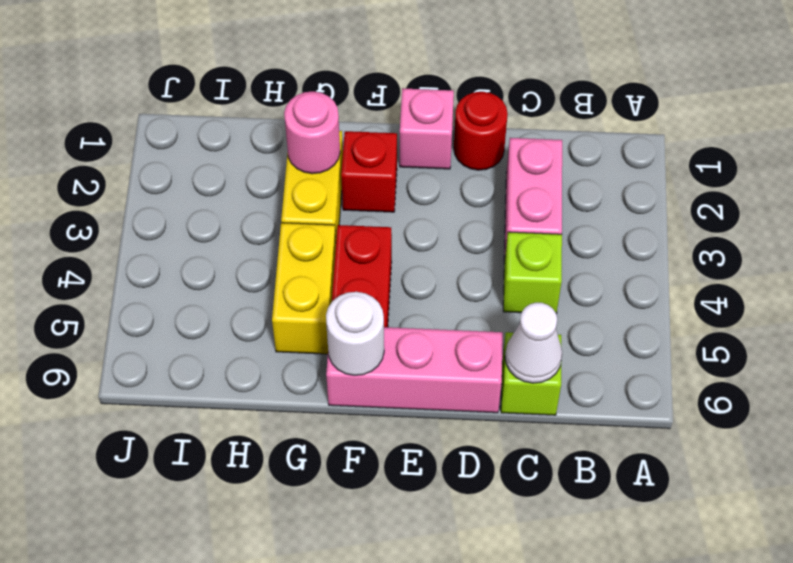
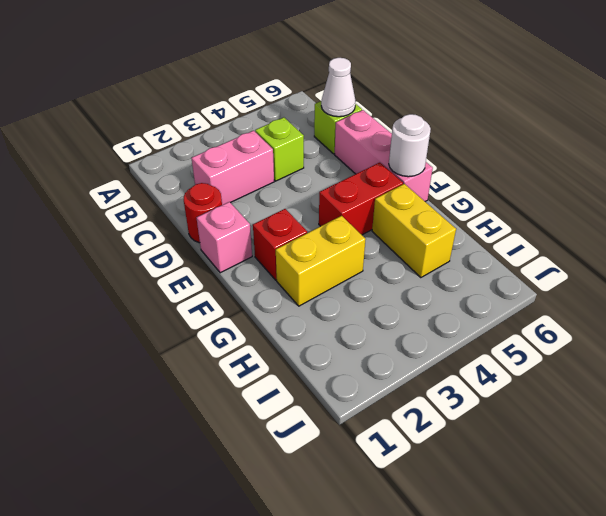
pink round brick G2 level 2 -> none
yellow brick G4:G5 level 1 -> yellow brick G5:H5 level 1

